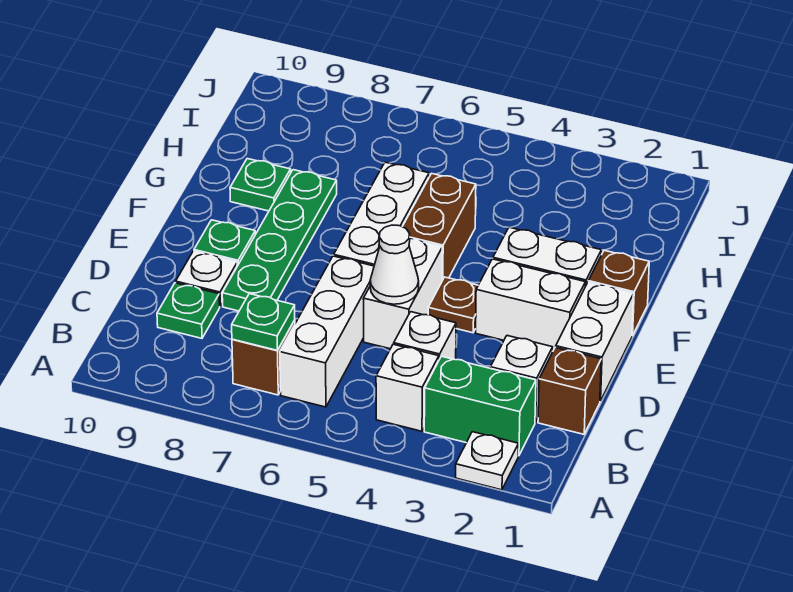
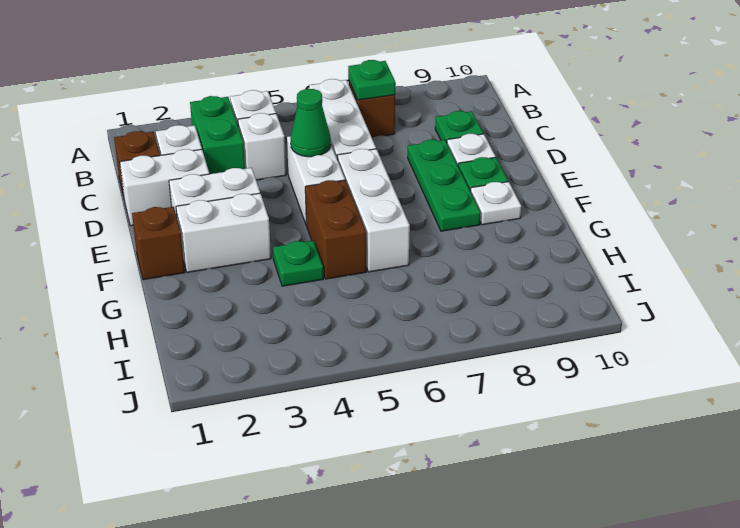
white plate A2 level 1 -> white plate F9 level 1
green brick B2:B3 level 1 -> green brick B3:C3 level 1
white brick D1:E1 level 1 -> white brick D1:D2 level 1
white cone D5 level 2 -> green cone D5 level 2
green plate D8:G8 level 1 -> green plate D8:F8 level 1
brown plate E4 level 1 -> none
green plate G9 level 1 -> green plate G4 level 1

